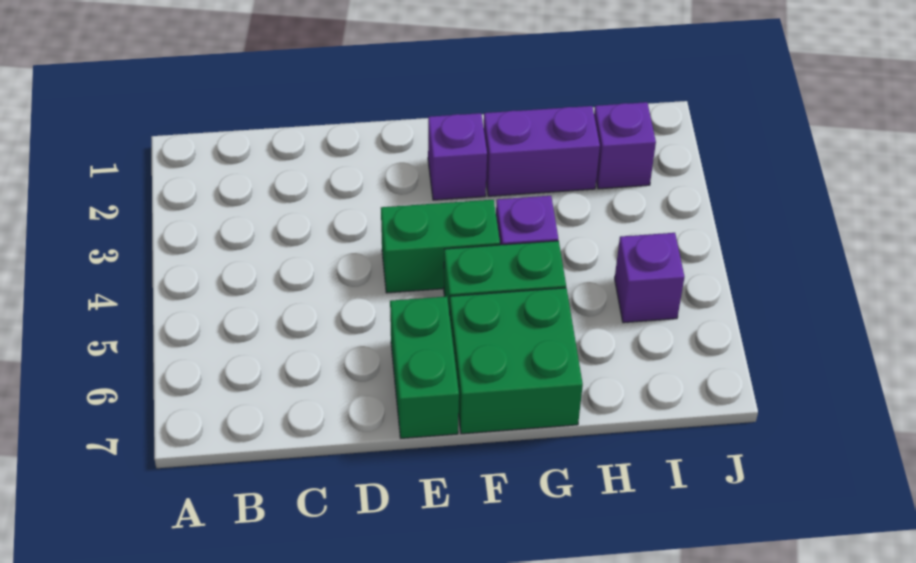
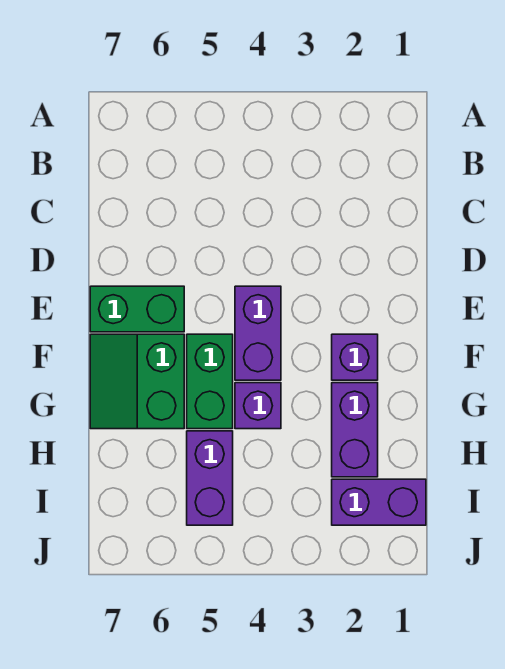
green brick E4:F4 level 1 -> purple brick E4:F4 level 1
green brick F6:G7 level 1 -> green slope F6:G7 level 1 top 6
purple brick I2 level 1 -> purple brick I1:I2 level 1
purple brick I5 level 1 -> purple brick H5:I5 level 1

